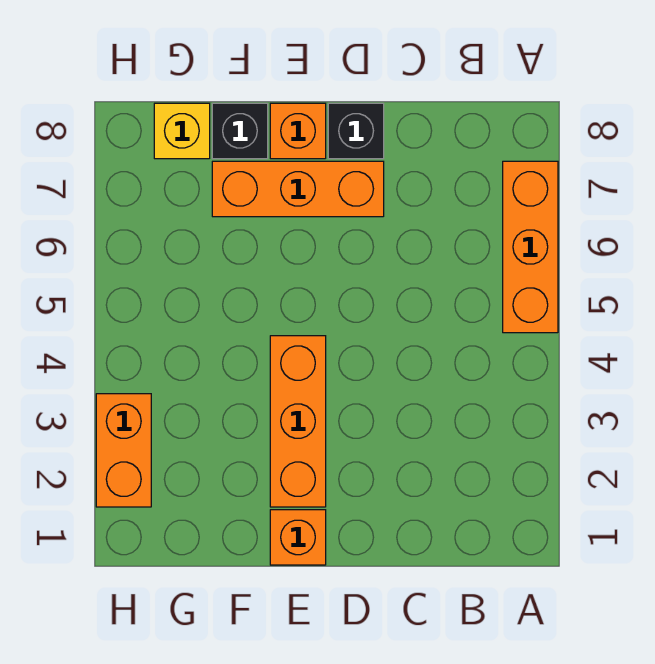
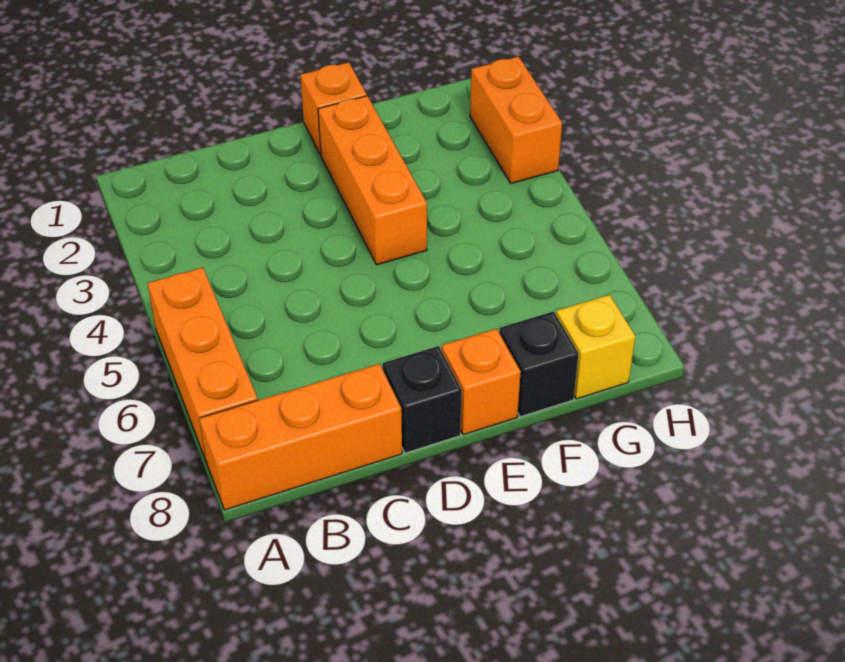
orange brick D7:F7 level 1 -> orange brick A8:C8 level 1

